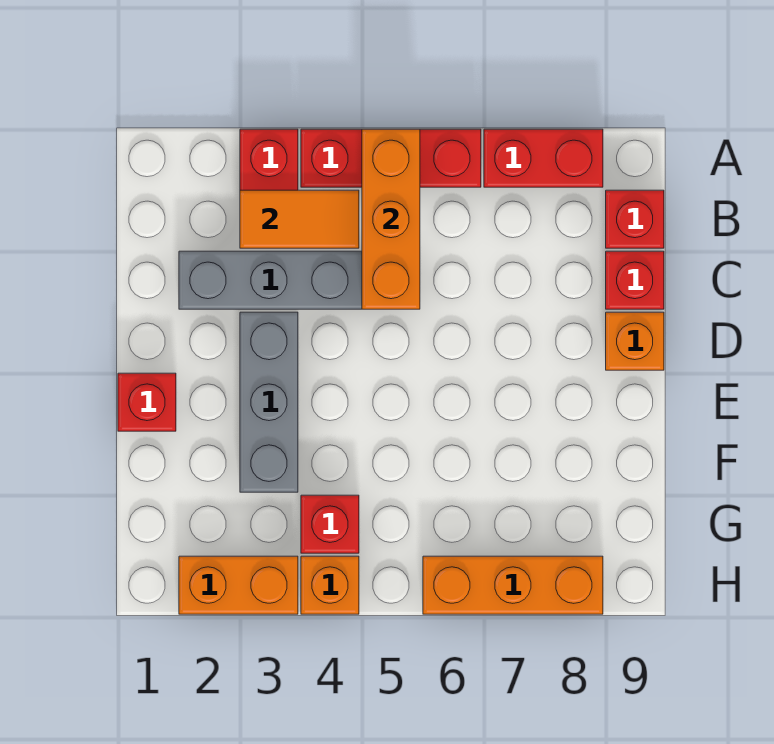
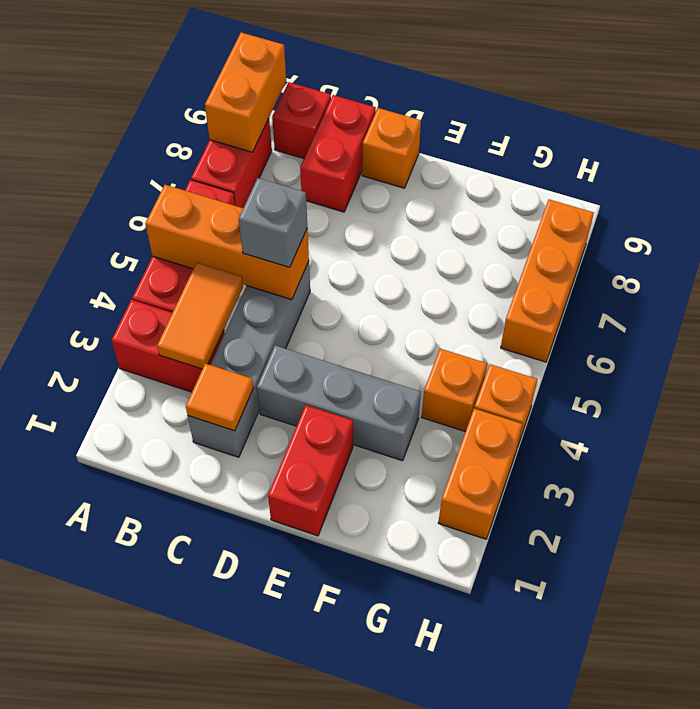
none -> orange brick A8:A9 level 2
none -> orange tile C2 level 2
none -> grey brick C5 level 3
red brick C9 level 1 -> red brick C8:C9 level 1
red brick E1 level 1 -> red brick E1:E2 level 1
red brick G4 level 1 -> orange brick G4 level 1

